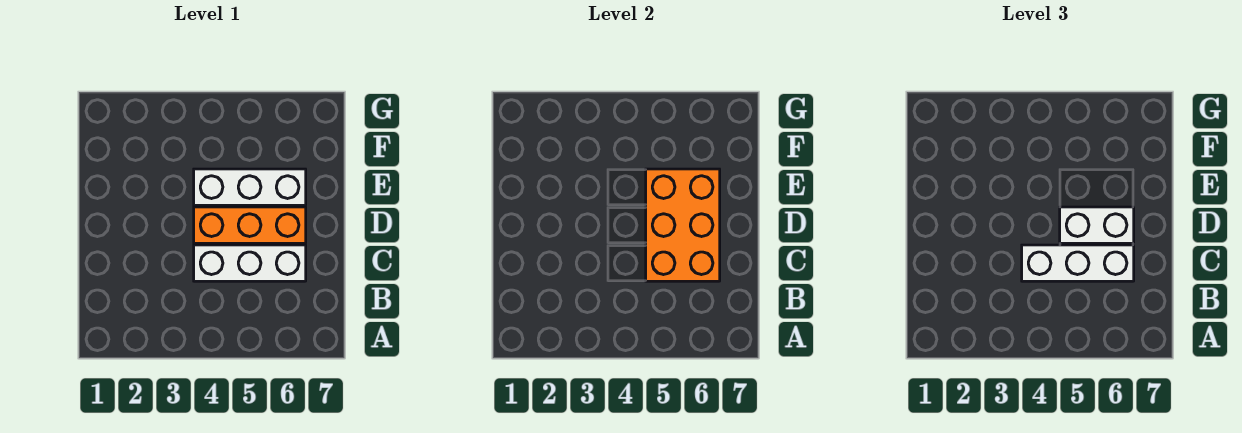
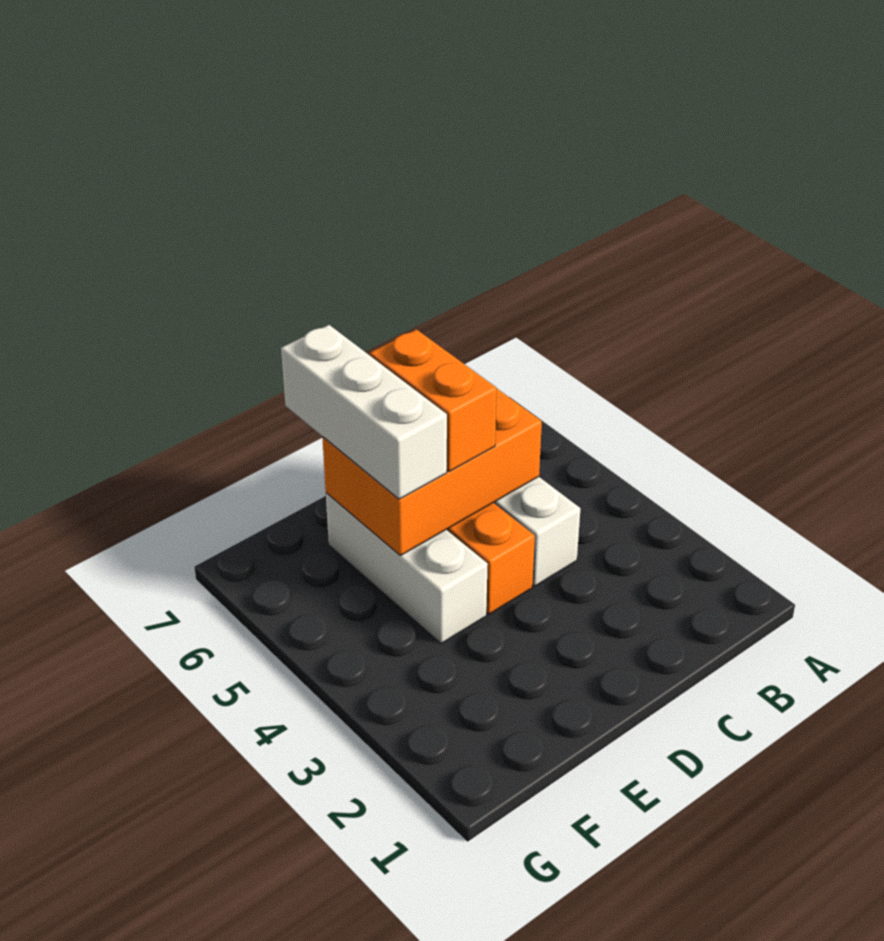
white brick C4:C6 level 3 -> white brick E5:E7 level 3
white brick D5:D6 level 3 -> orange brick D5:D6 level 3

